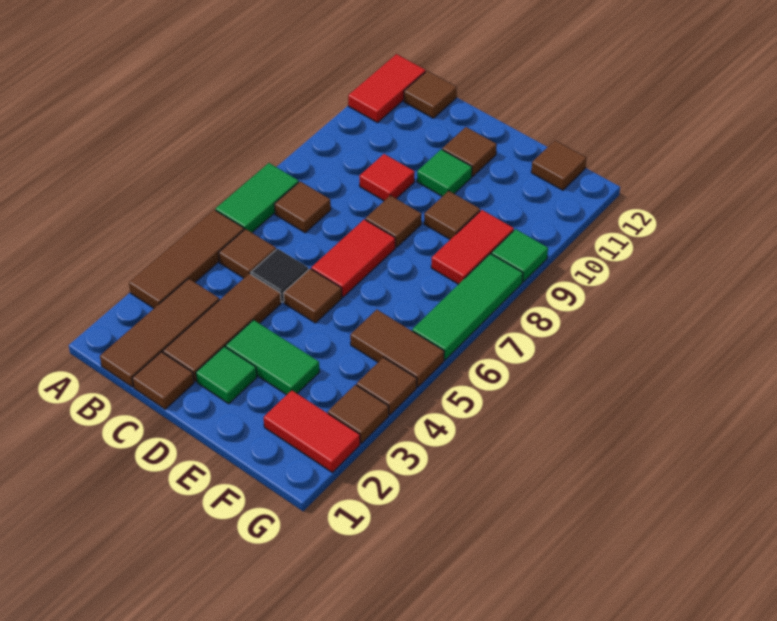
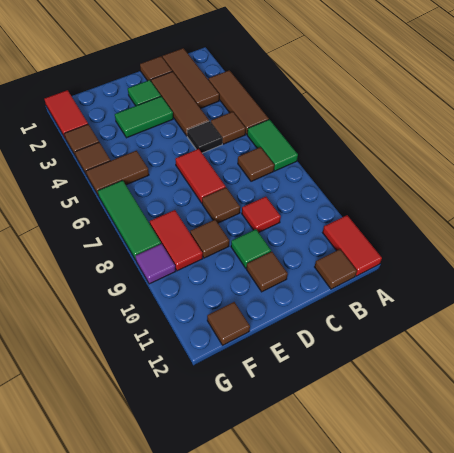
brown tile D5 level 1 -> none
red tile F2:G2 level 1 -> red tile G1:G2 level 1
green tile G9 level 1 -> purple tile G9 level 1

